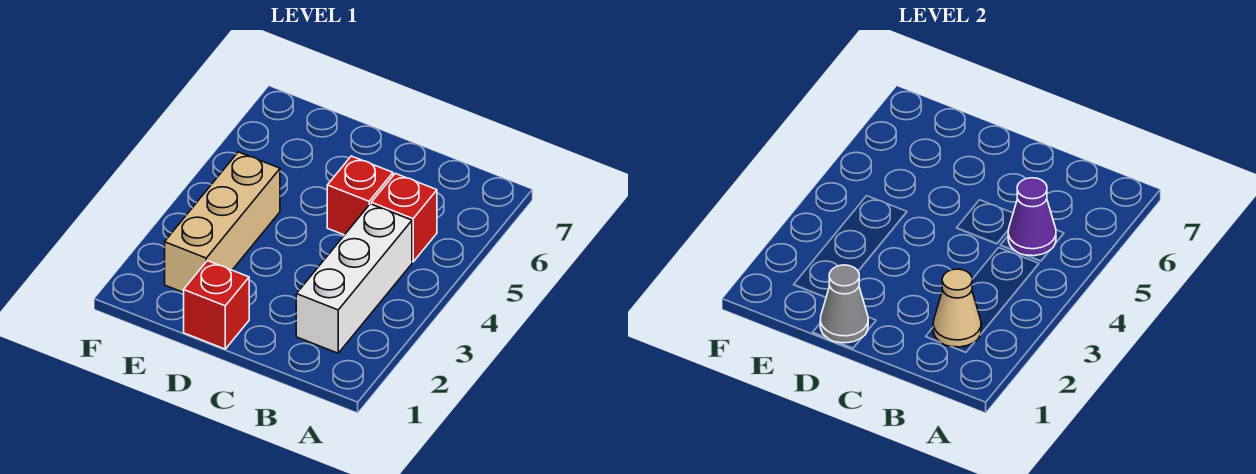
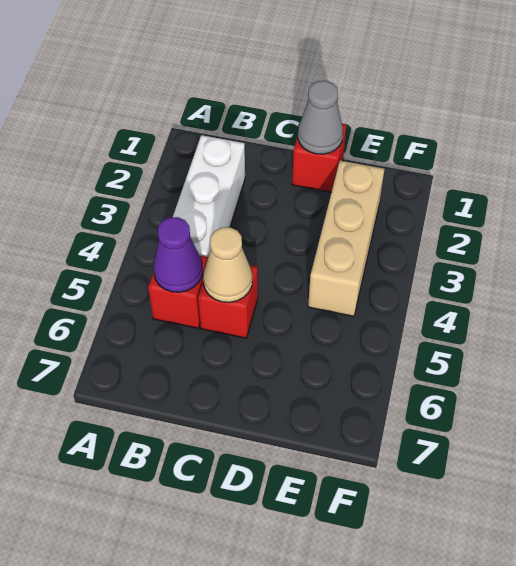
tan cone B2 level 2 -> tan cone C5 level 2

